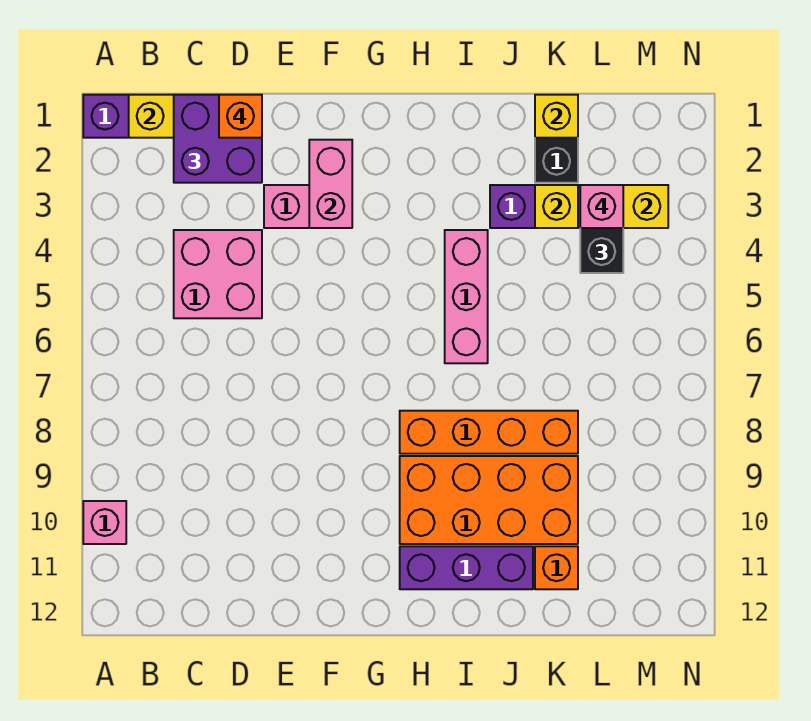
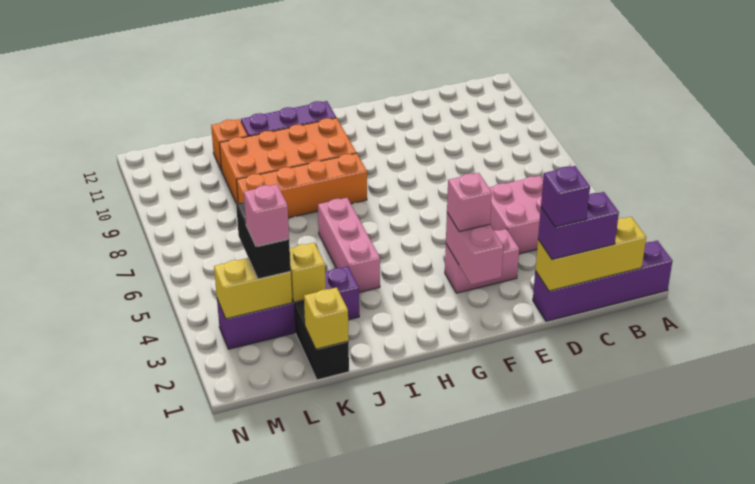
pink brick A10 level 1 -> pink brick F3 level 3
purple brick C1:D2 level 3 -> purple brick C1:D1 level 3
orange brick D1 level 4 -> purple brick D1 level 4

